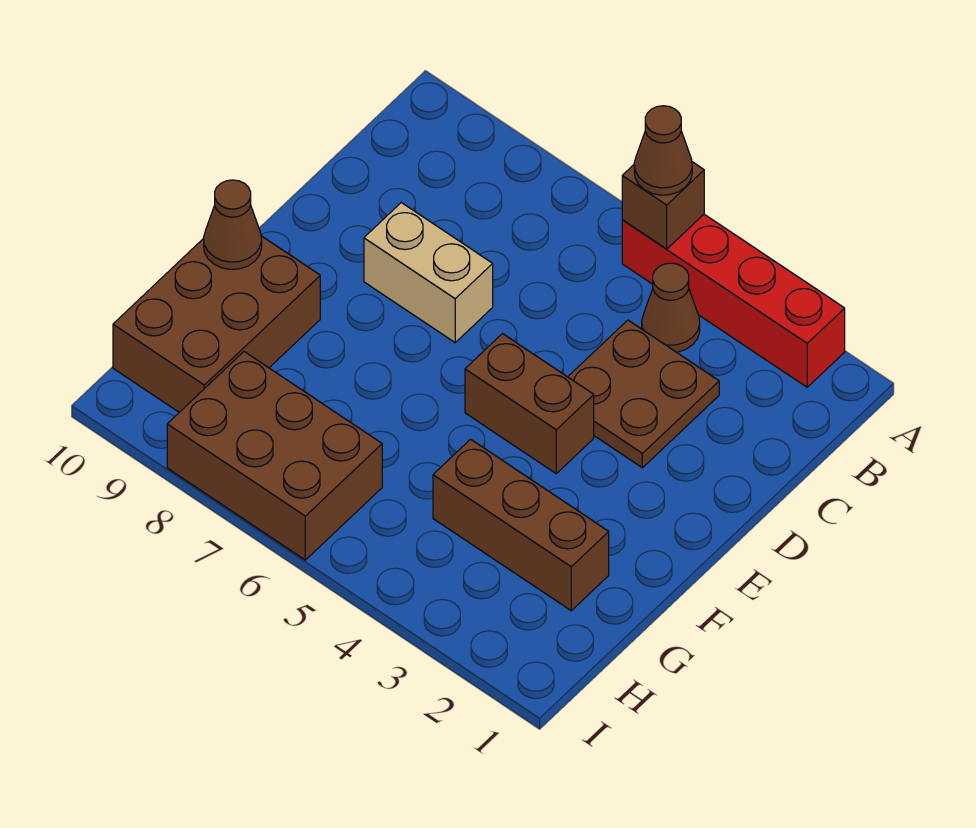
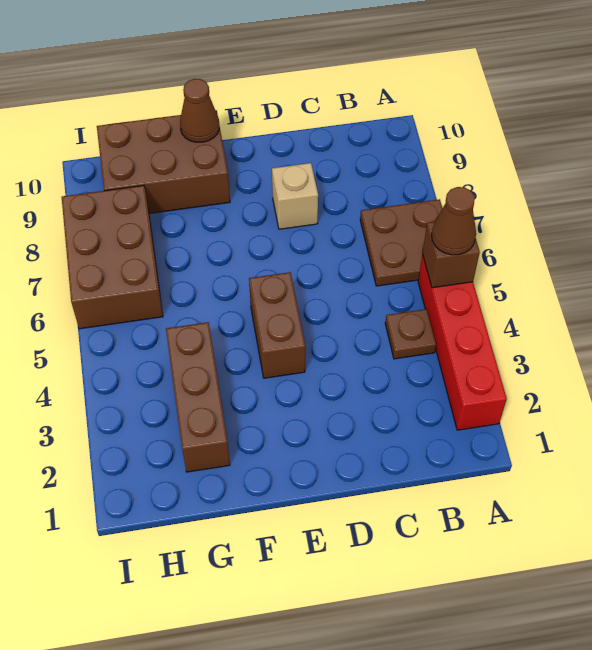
brown cone B4 level 1 -> brown plate B4 level 1
brown plate C3:D4 level 1 -> brown plate A6:B7 level 1
tan brick D7:D8 level 1 -> tan brick D8 level 1

